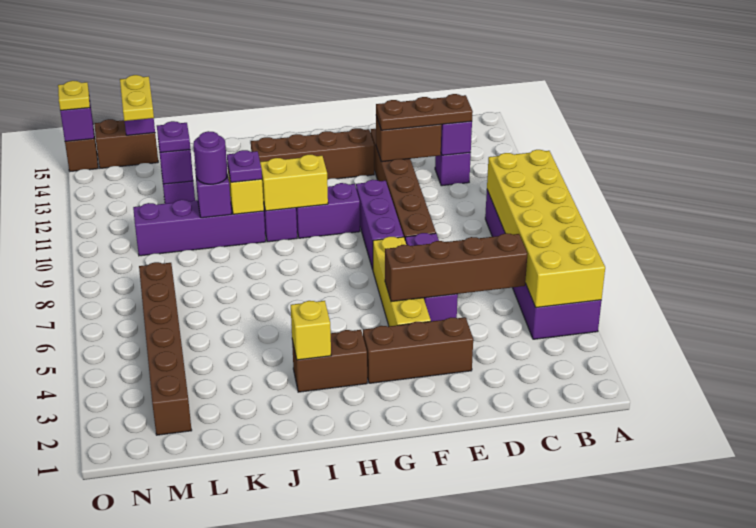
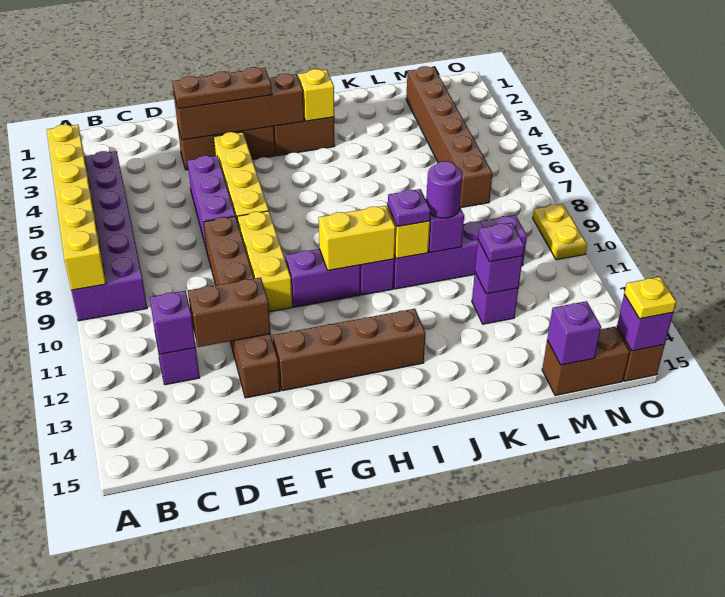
yellow brick A4:B9 level 2 -> yellow brick A4:A9 level 2
brown brick C5:F5 level 2 -> brown brick E3:H3 level 2
brown plate C12:E12 level 3 -> brown plate E3:G3 level 3
purple brick F8:F10 level 1 -> yellow brick F8:F10 level 1
yellow plate M14:M15 level 3 -> yellow plate O9:O10 level 1

